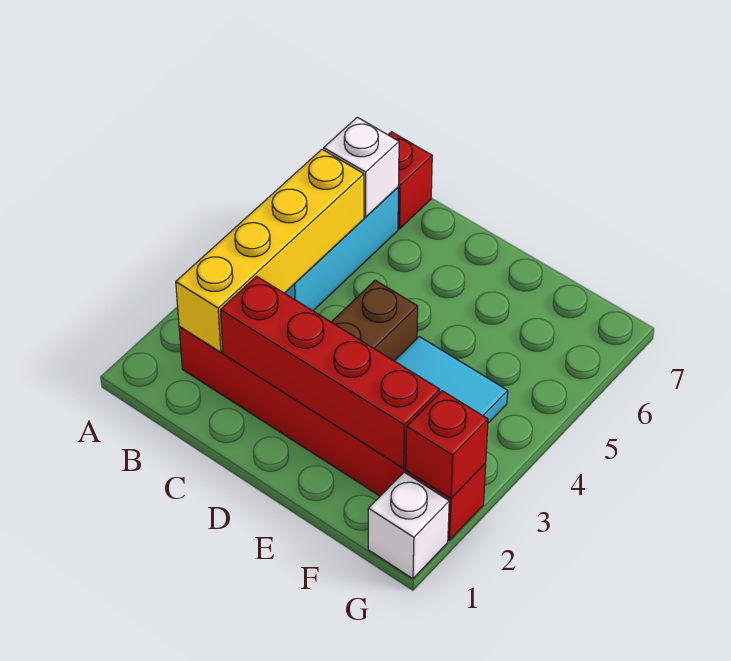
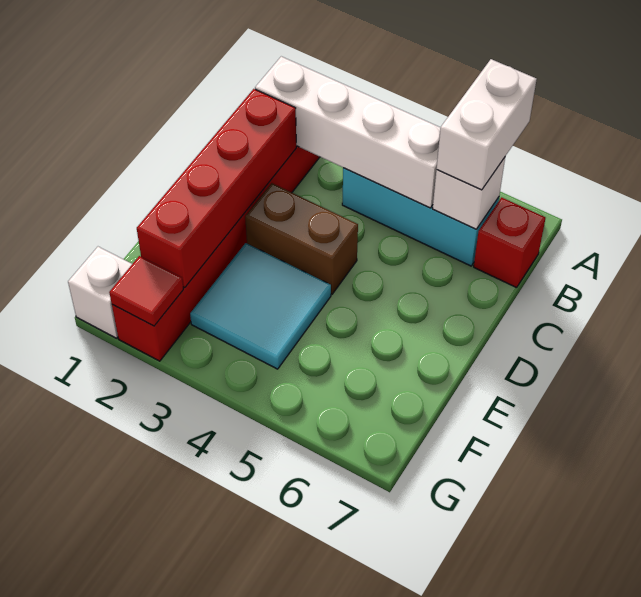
none -> white brick A6:B6 level 3
yellow brick B2:B5 level 2 -> white brick B2:B5 level 2
red brick G2 level 2 -> red tile G2 level 2

